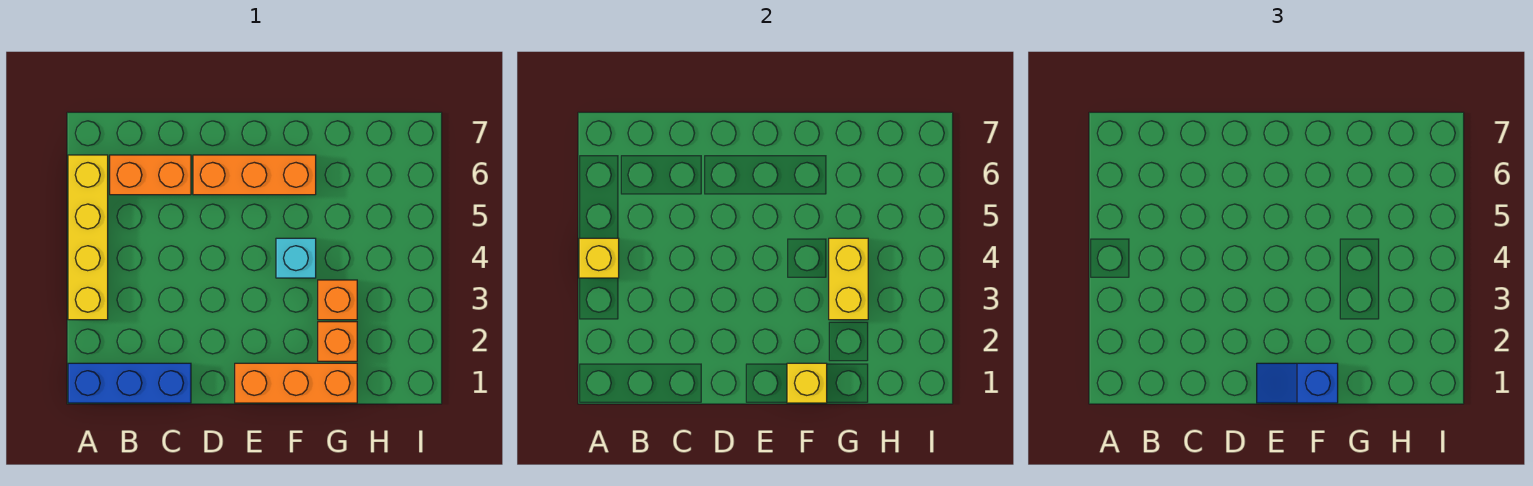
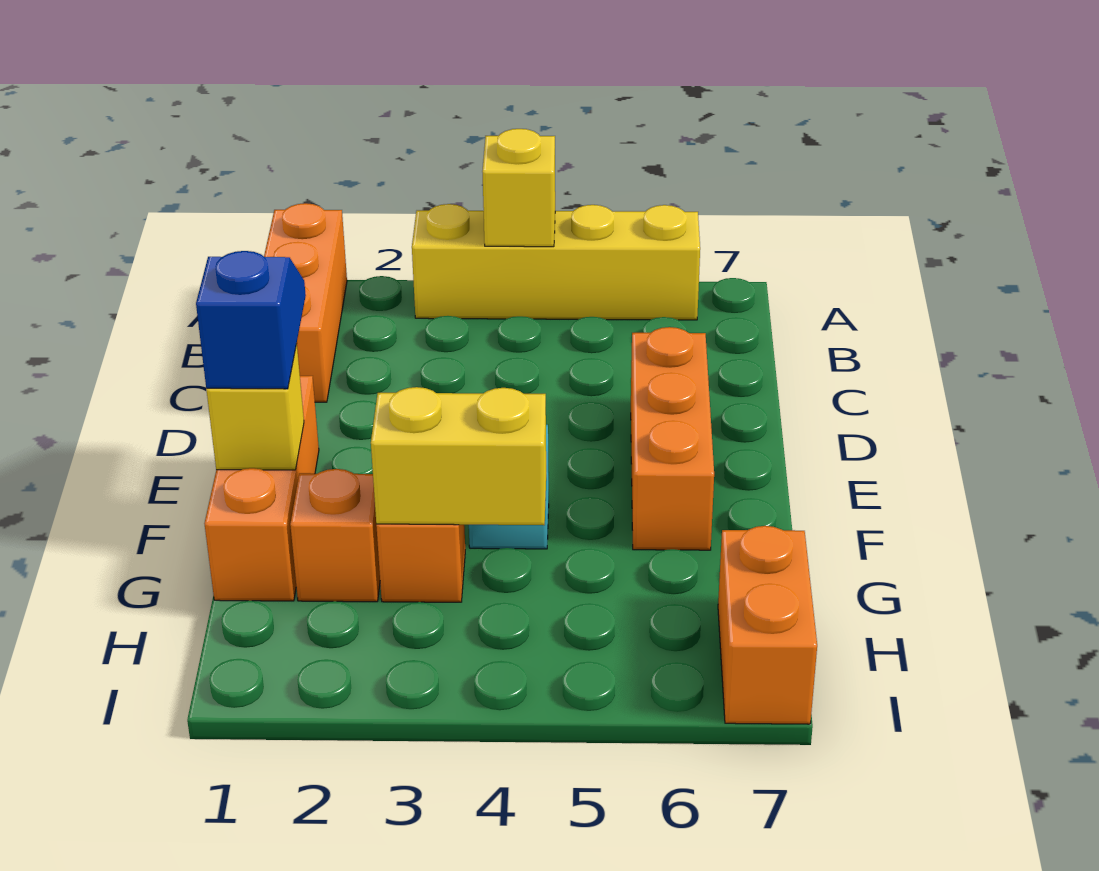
blue brick A1:C1 level 1 -> orange brick A1:C1 level 1
orange brick B6:C6 level 1 -> orange brick H7:I7 level 1

